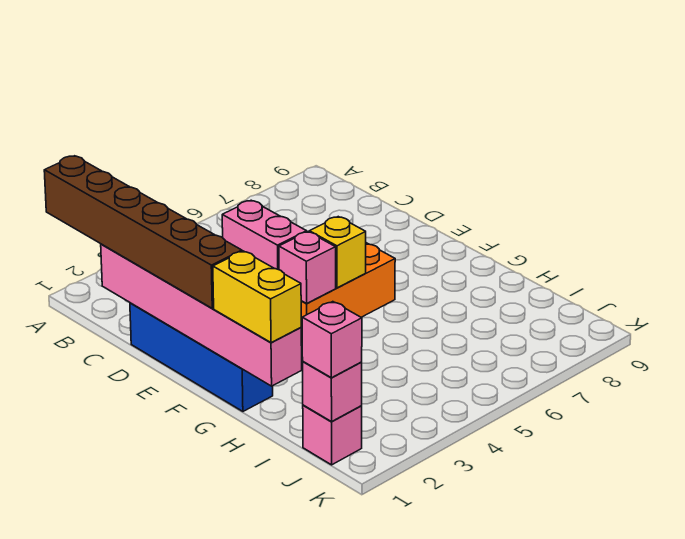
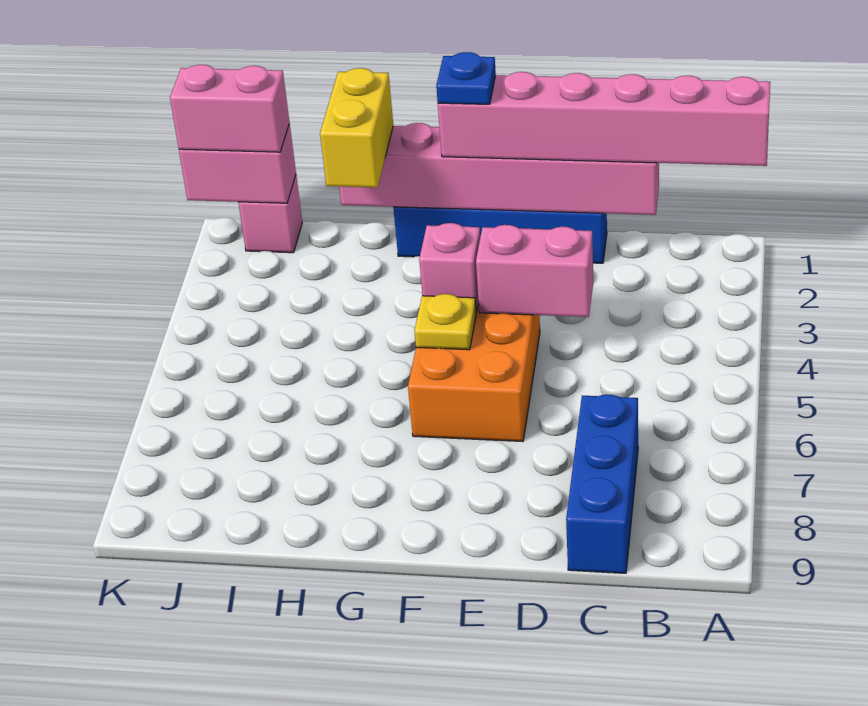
brown brick A1:F1 level 3 -> pink brick A1:F1 level 3
none -> blue brick C7:C9 level 1
none -> blue plate F1 level 4
yellow brick F5 level 2 -> yellow plate F5 level 2
yellow brick G1:H1 level 3 -> yellow brick H1:H2 level 3
pink brick J1 level 2 -> pink brick J1:K1 level 2
pink brick J1 level 3 -> pink brick J1:K1 level 3

